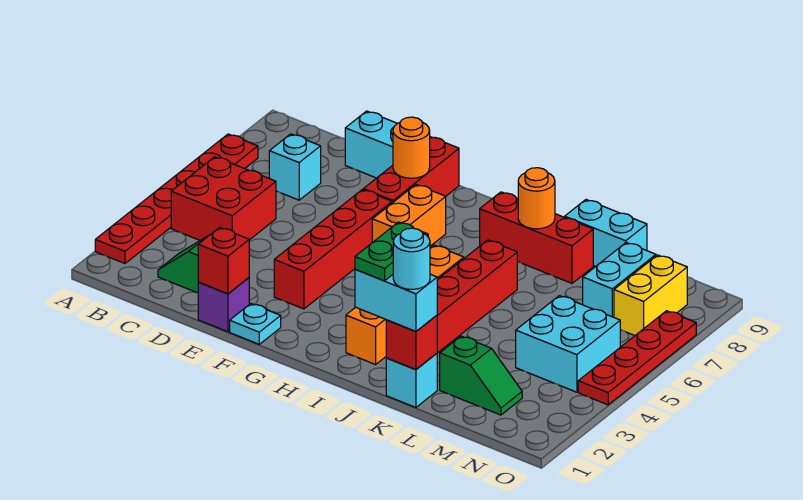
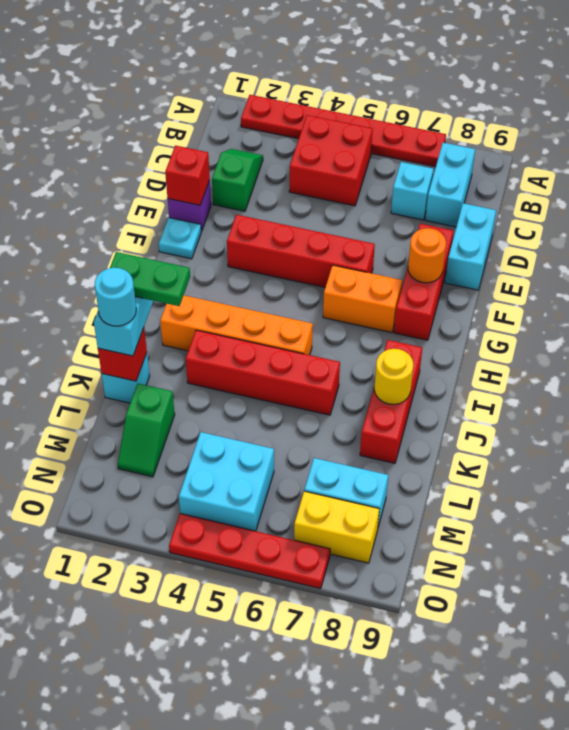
red brick F7:F9 level 1 -> red brick E8:G8 level 1
orange round brick J8 level 2 -> yellow round brick J8 level 2
cyan brick K9:L9 level 1 -> cyan brick B8:C8 level 1

